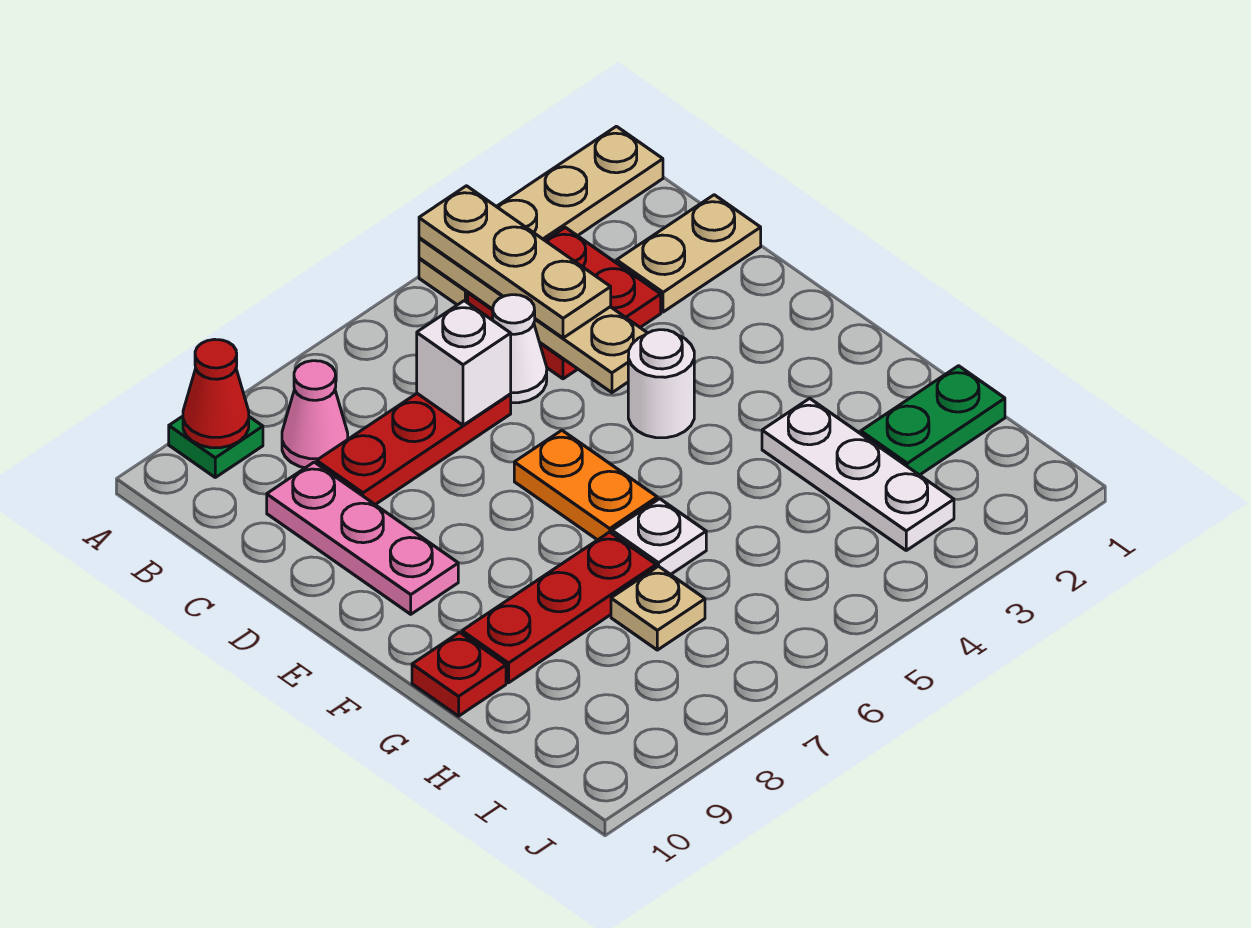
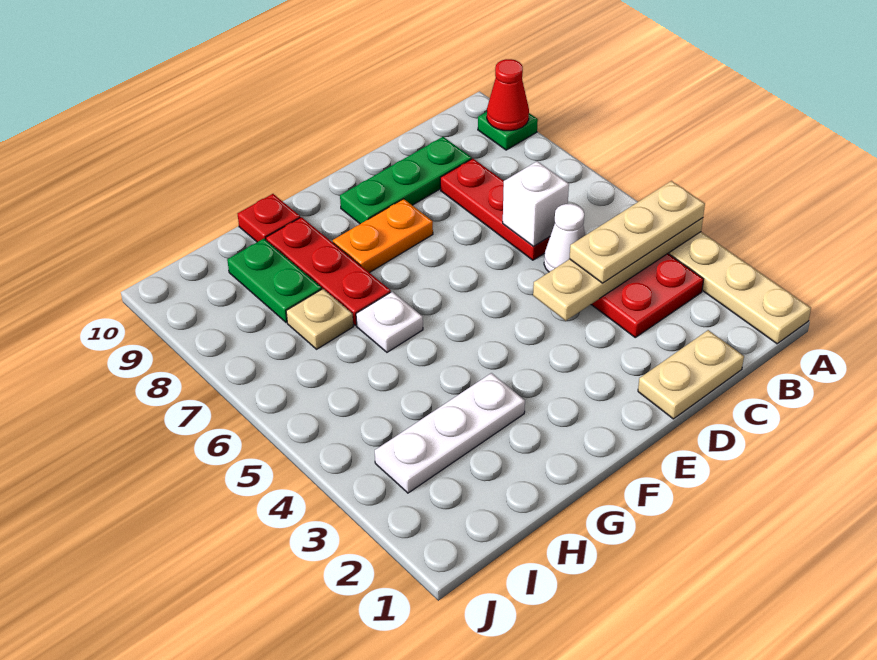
pink cone B8 level 1 -> none
tan plate C1:C2 level 1 -> tan plate C1:D1 level 1
pink plate C9:E9 level 1 -> green plate C9:E9 level 1
white round brick E4 level 1 -> none
orange plate E6:F6 level 1 -> orange plate E8:F8 level 1
green plate H1:H2 level 1 -> green plate H8:H9 level 1

